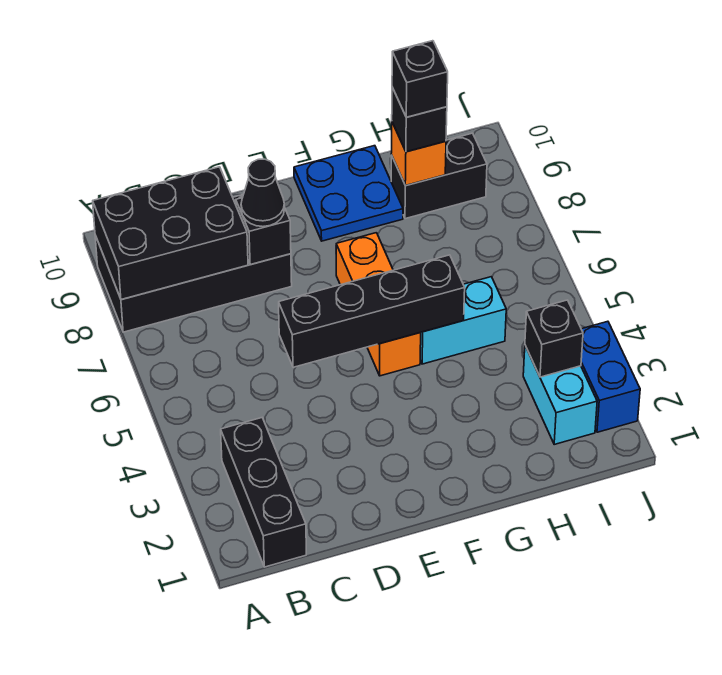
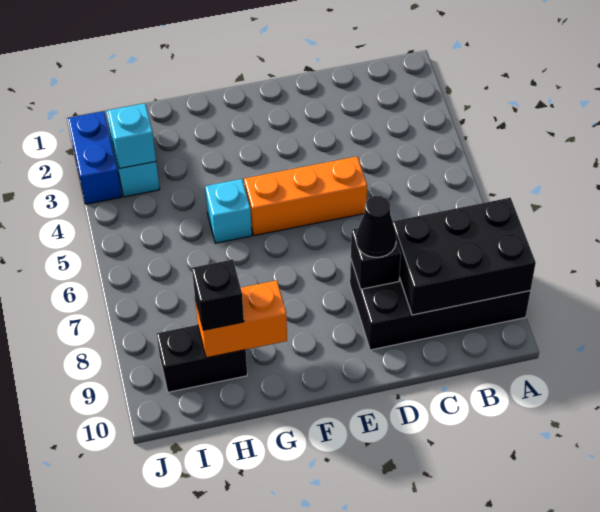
black brick B1:B3 level 1 -> none
black brick D5:G5 level 2 -> none
orange brick F5:F7 level 1 -> orange brick D5:F5 level 1
blue plate F9:G10 level 1 -> none
cyan brick G5:H5 level 1 -> cyan brick G5 level 1
orange brick H9 level 2 -> orange brick G9:H9 level 2
black brick H9 level 4 -> none
black brick I3 level 2 -> cyan brick I3 level 2

